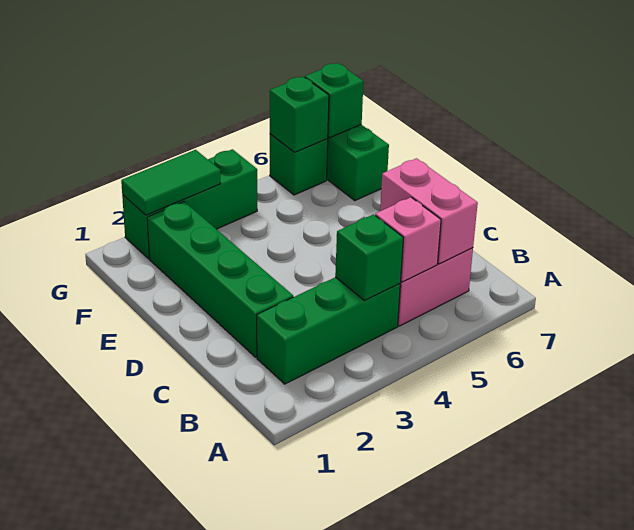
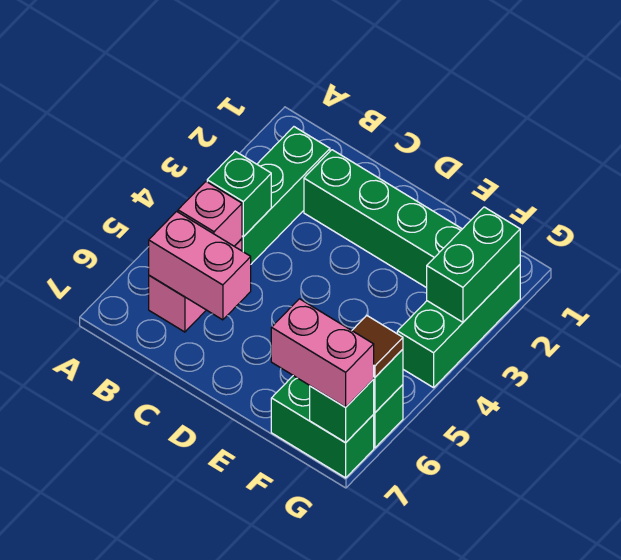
none -> pink brick F7:G7 level 3
green tile G2:G3 level 2 -> green brick G2:G3 level 2
none -> brown tile G6 level 3

